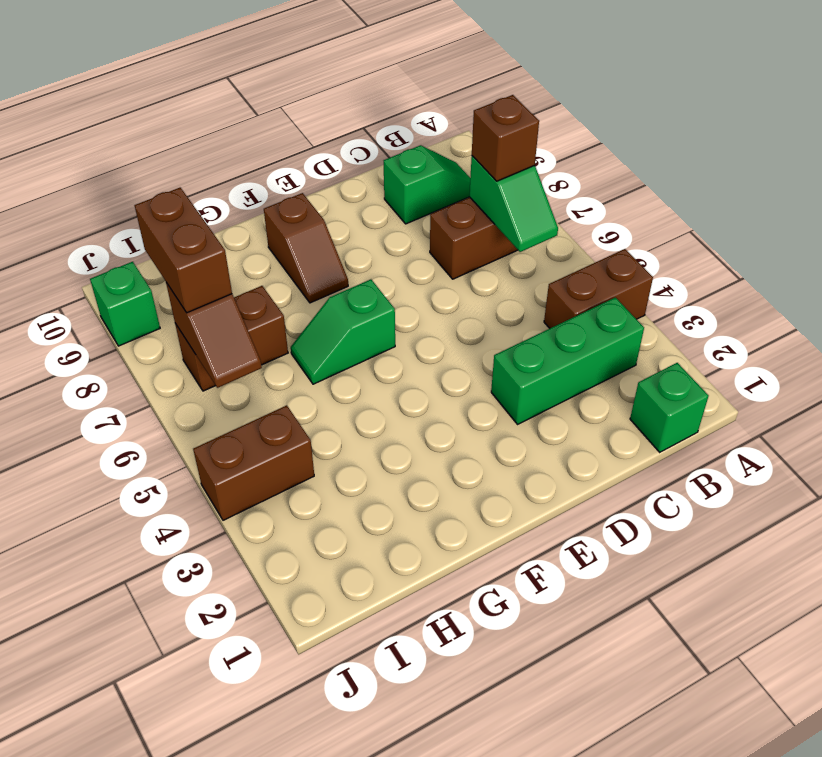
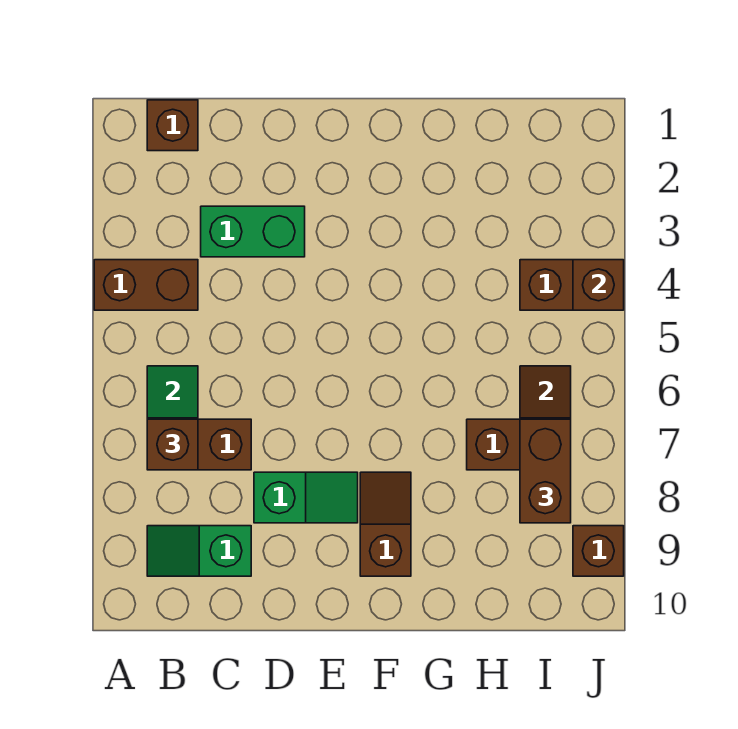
green brick B1 level 1 -> brown brick B1 level 1
green brick B3:D3 level 1 -> green brick C3:D3 level 1
green slope F6:G6 level 1 top F -> green slope D8:E8 level 1 top D
none -> brown brick J4 level 2
green brick J9 level 1 -> brown brick J9 level 1

